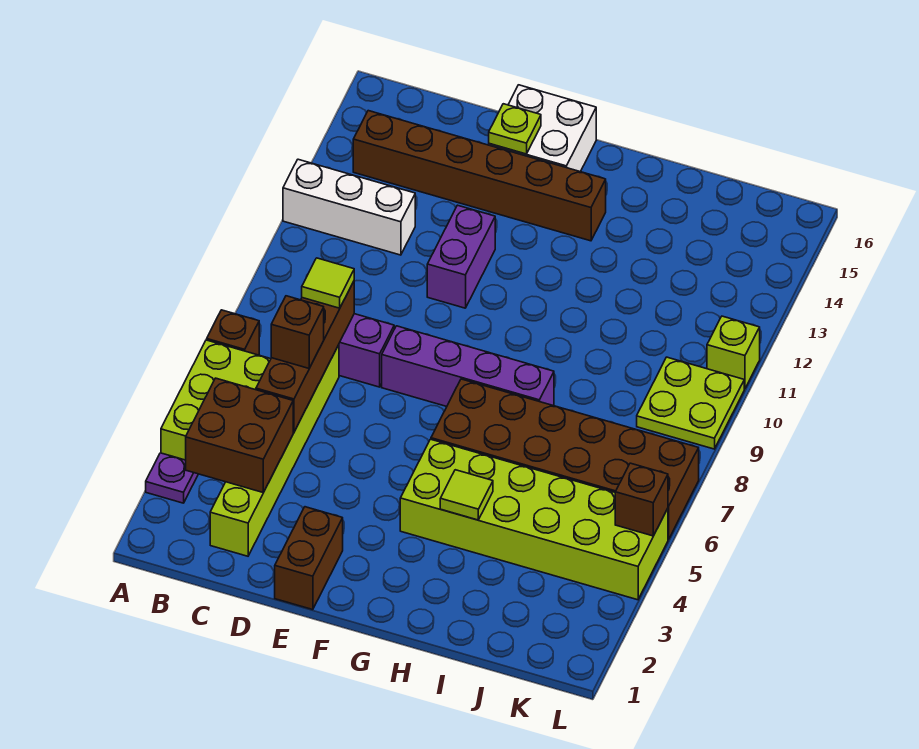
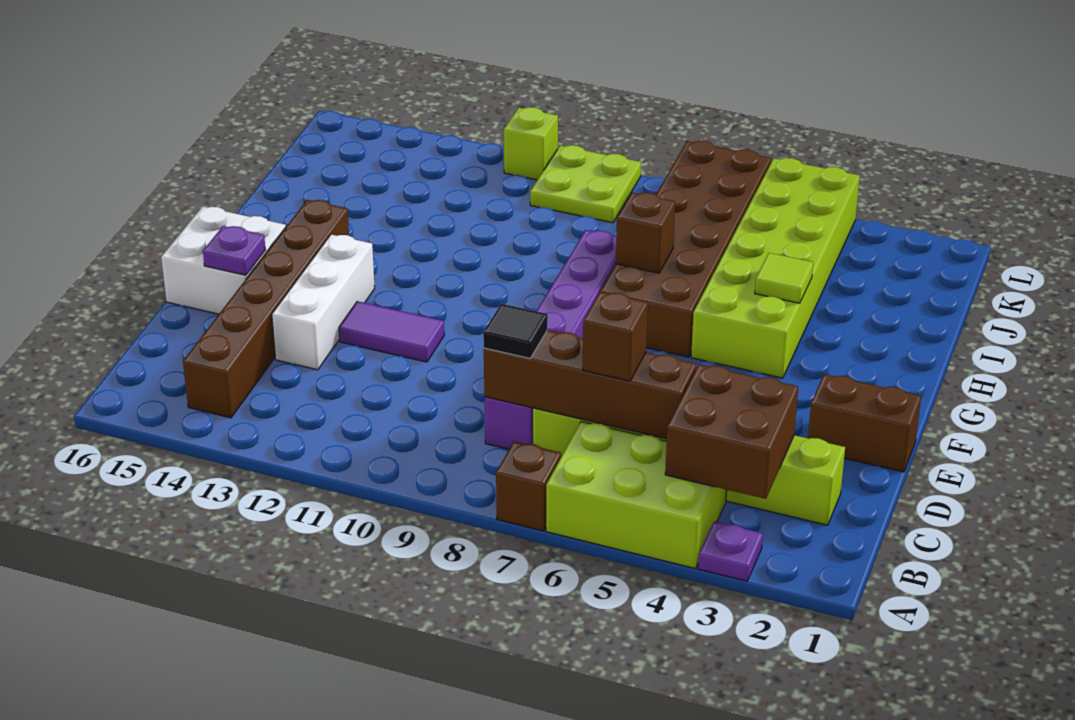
white brick A12:C12 level 1 -> white brick D13:F13 level 1
lime tile C8 level 3 -> black tile C8 level 3
purple brick E11:E12 level 1 -> purple tile E11:E12 level 1
lime plate E15 level 2 -> purple plate E15 level 2
brown brick L5 level 2 -> brown brick H7 level 2

